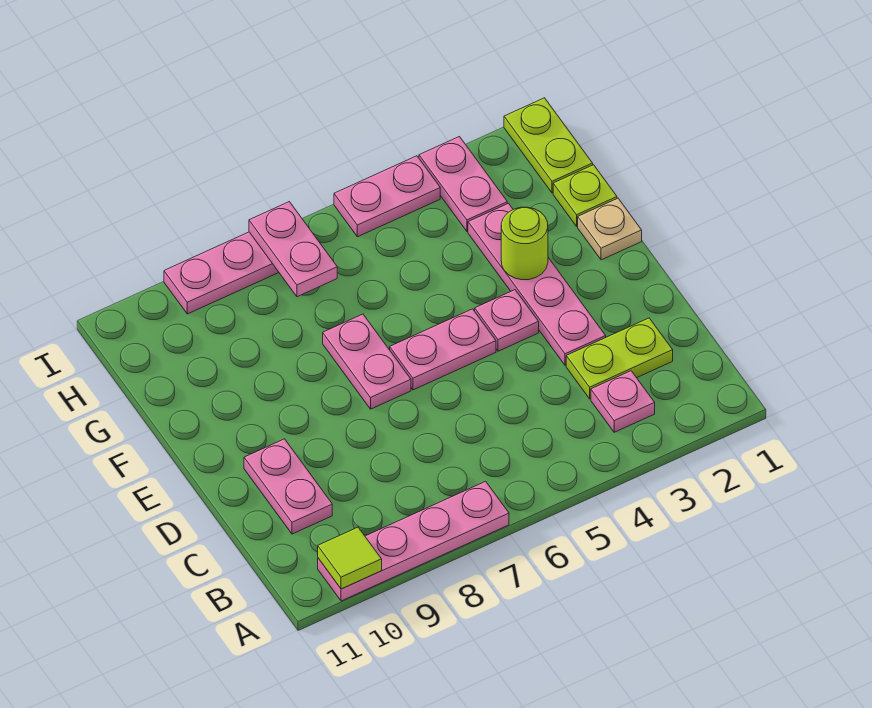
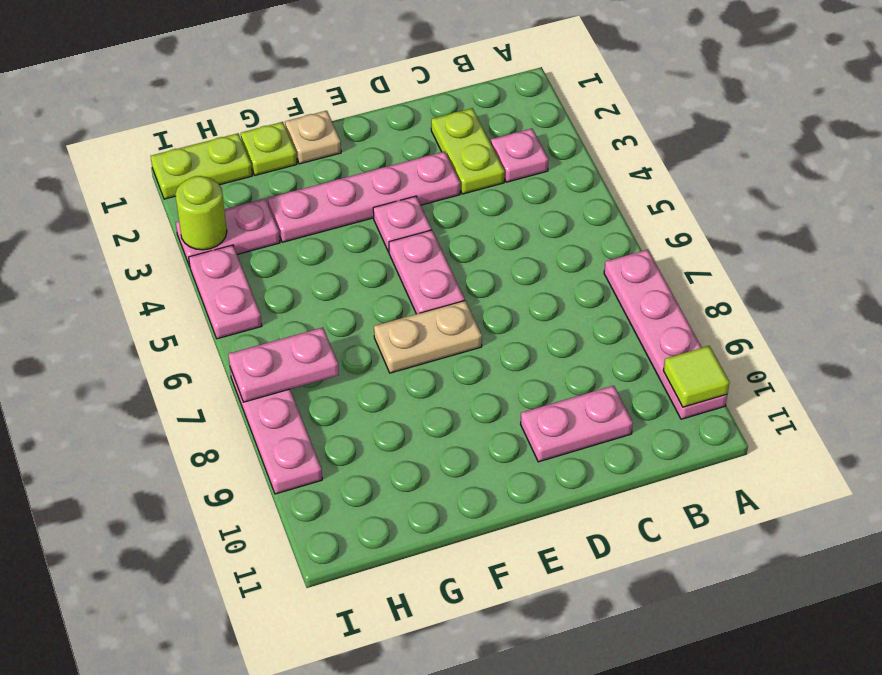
pink plate E7:F7 level 1 -> tan plate E7:F7 level 1
lime round brick F3 level 2 -> lime round brick I3 level 2

